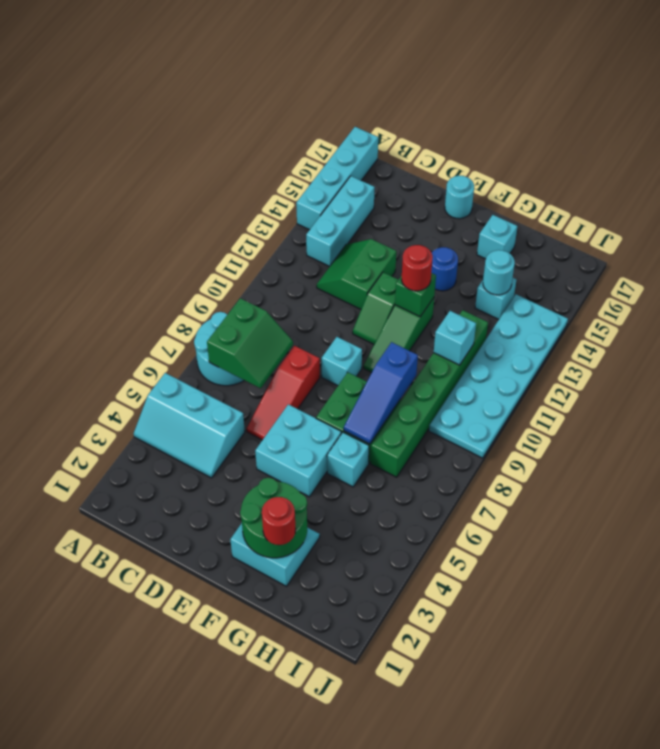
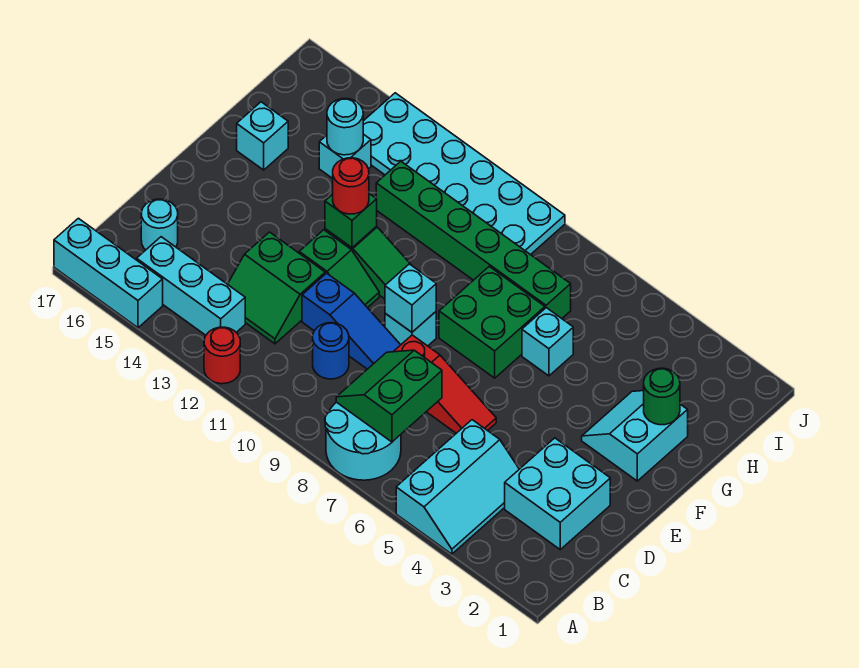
cyan brick A14:A17 level 1 -> cyan brick A15:A17 level 1
green slope B7:C8 level 2 top B -> green slope B7:C8 level 2 top 7
cyan brick E5:F6 level 1 -> cyan brick C2:D3 level 1
cyan round brick E17 level 1 -> cyan round brick C16 level 1
green round brick F2:G3 level 2 -> green round brick G2 level 2
blue round brick F14 level 1 -> blue round brick C10 level 1
red round brick G2 level 3 -> red round brick A12 level 1
blue slope G7:G9 level 2 top 9 -> blue slope D9:D11 level 1 top 11
cyan brick H11 level 2 -> cyan brick E9 level 2

